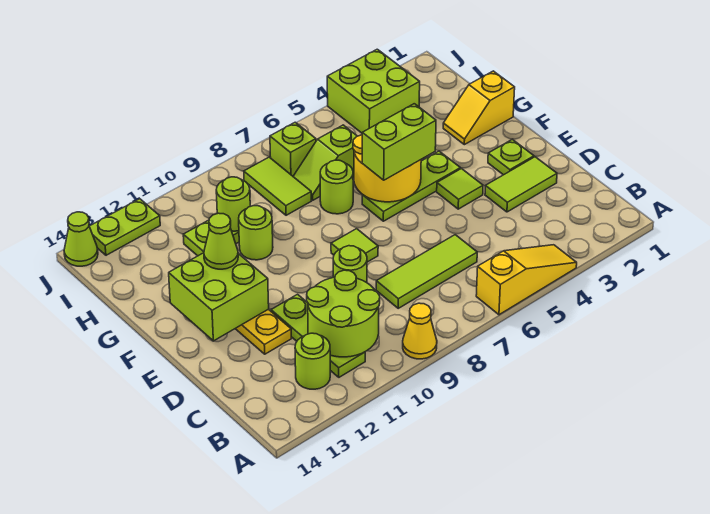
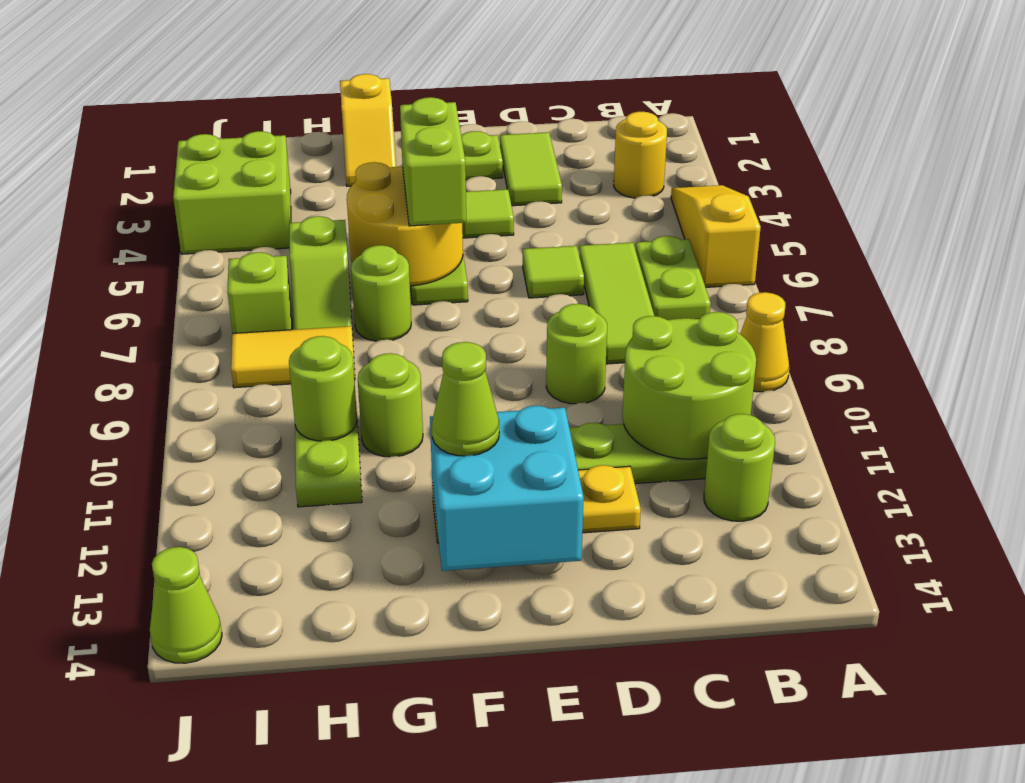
none -> yellow round brick B3 level 1
lime tile E8 level 1 -> lime tile D6 level 1
lime brick E12:F13 level 2 -> cyan brick E12:F13 level 2
lime tile H8:I8 level 1 -> yellow tile H8:I8 level 1
lime plate J12:J13 level 1 -> lime plate B6:B7 level 1

